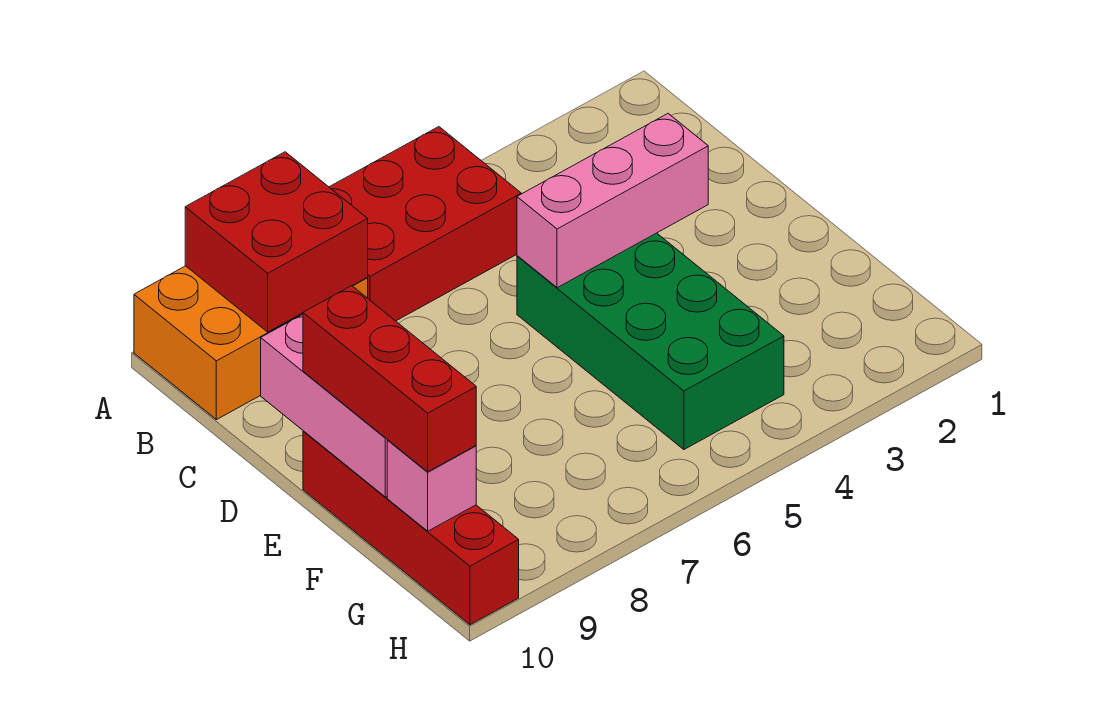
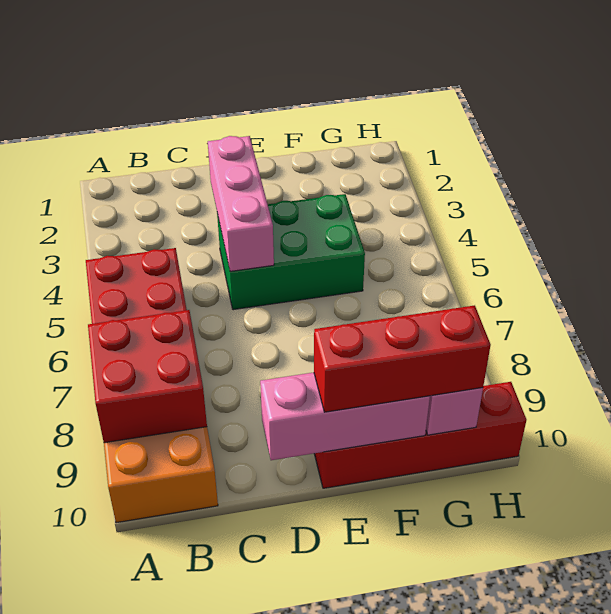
green brick D4:G5 level 1 -> green brick D4:F5 level 1

